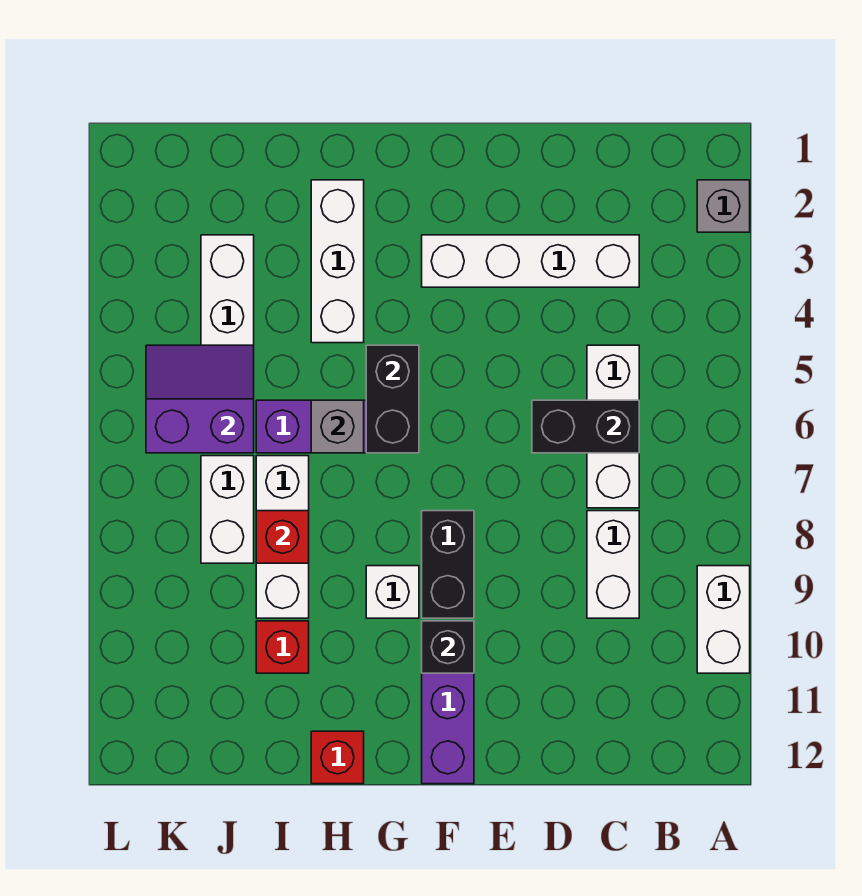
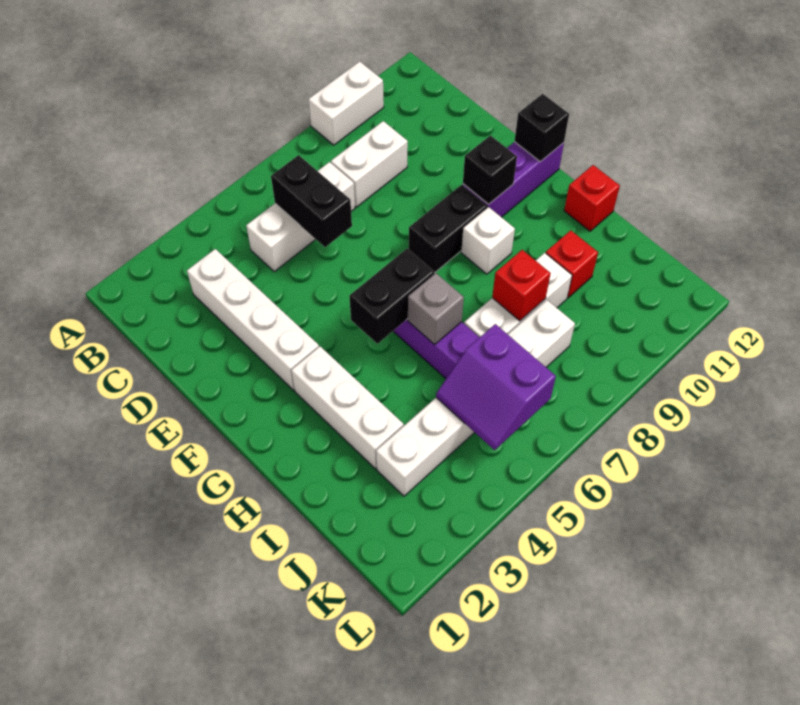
grey brick A2 level 1 -> none
none -> black brick F12 level 2
white brick H2:H4 level 1 -> white brick G3:I3 level 1

